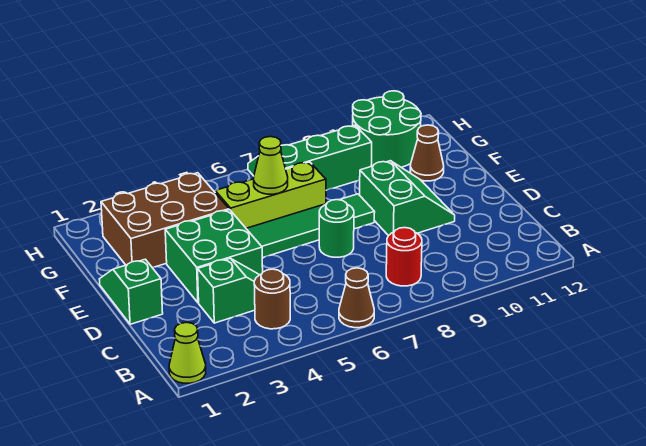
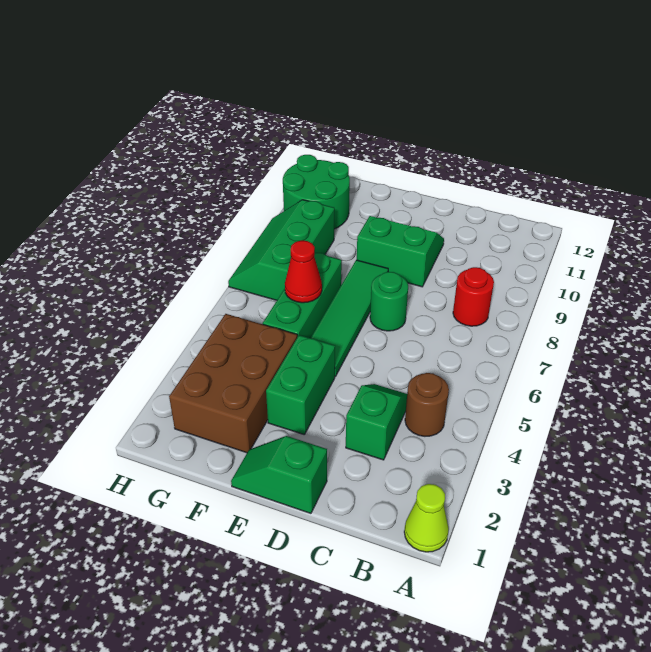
brown cone A6 level 1 -> none
green brick D3:E4 level 1 -> green brick E3:E4 level 1
lime brick F5:F7 level 1 -> green brick F5:F7 level 1
lime cone F6 level 2 -> red cone F6 level 2
brown cone F11 level 1 -> none

